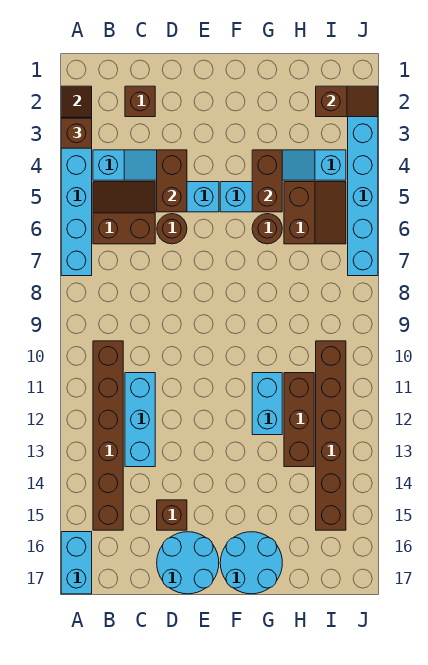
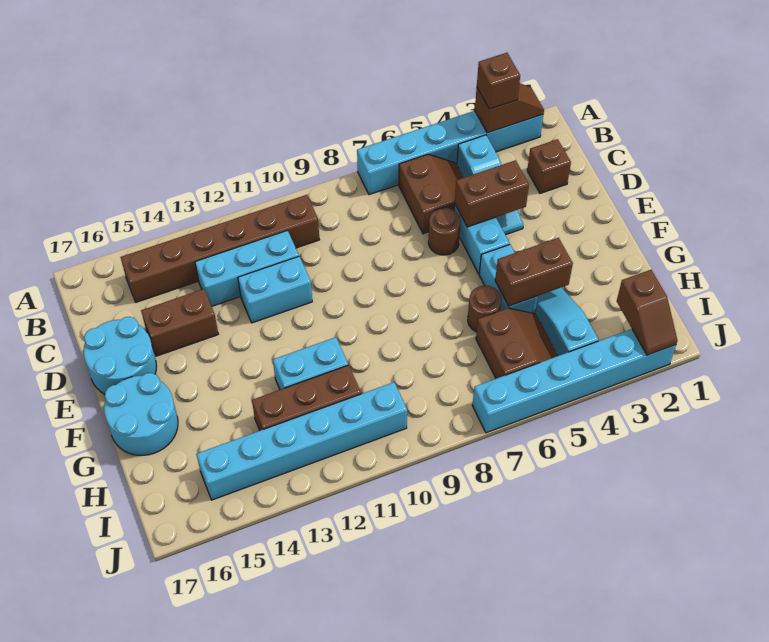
cyan brick A16:A17 level 1 -> cyan brick D11:D12 level 1
brown brick D15 level 1 -> brown brick D14:D15 level 1
brown slope H5:I6 level 1 top H -> brown slope H5:I6 level 1 top 6
brown brick I10:I15 level 1 -> cyan brick I10:I15 level 1

